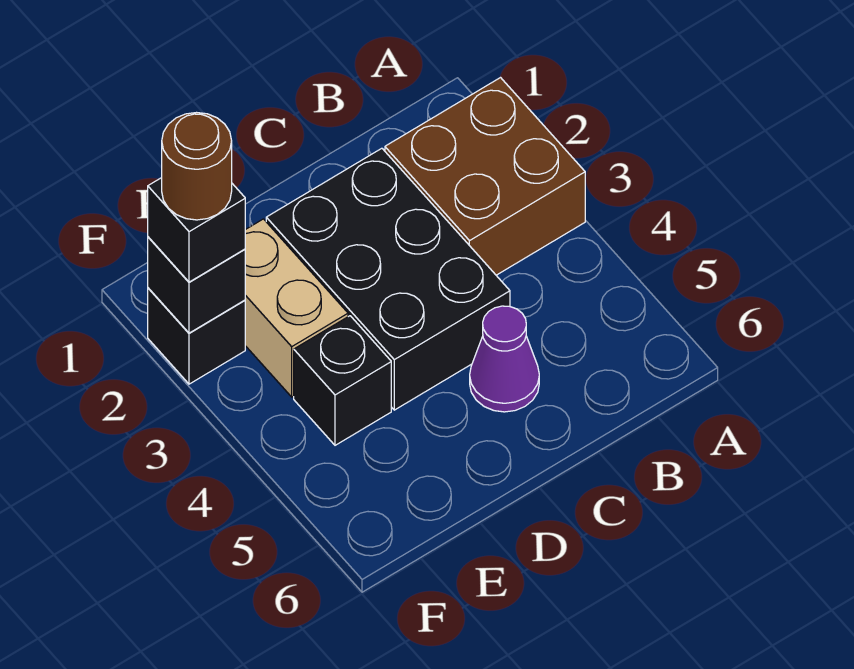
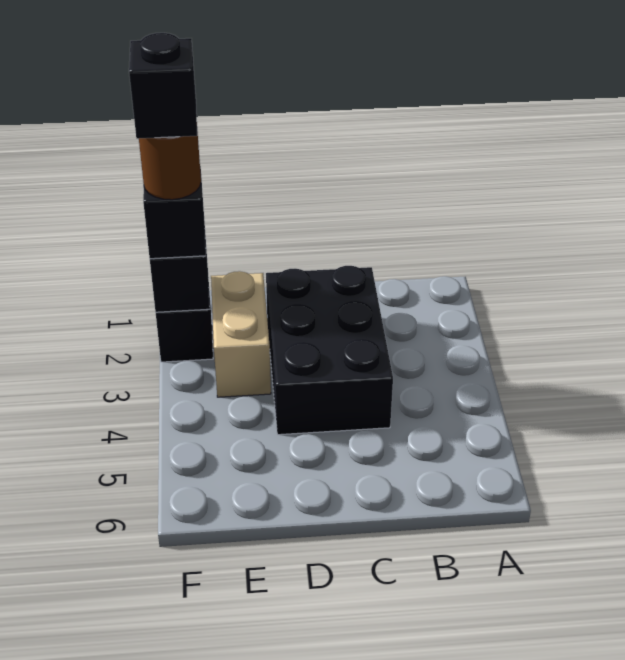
brown brick A2:B3 level 1 -> none
purple cone C5 level 1 -> none
black brick E4 level 1 -> black brick F2 level 5

